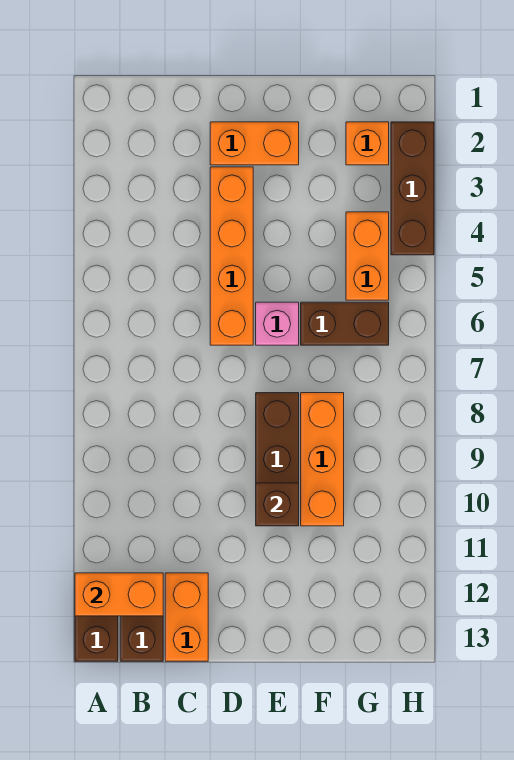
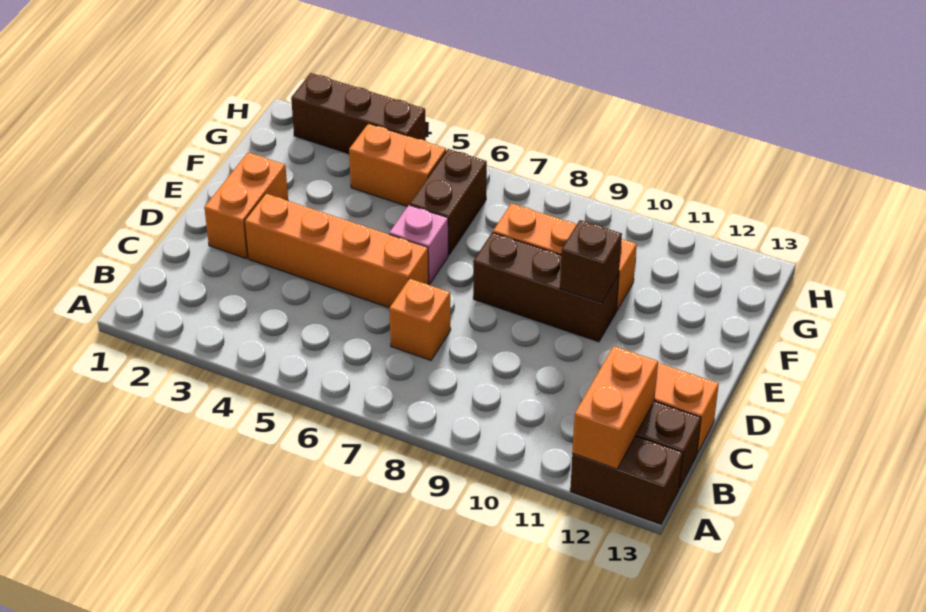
orange brick G2 level 1 -> orange brick C7 level 1

